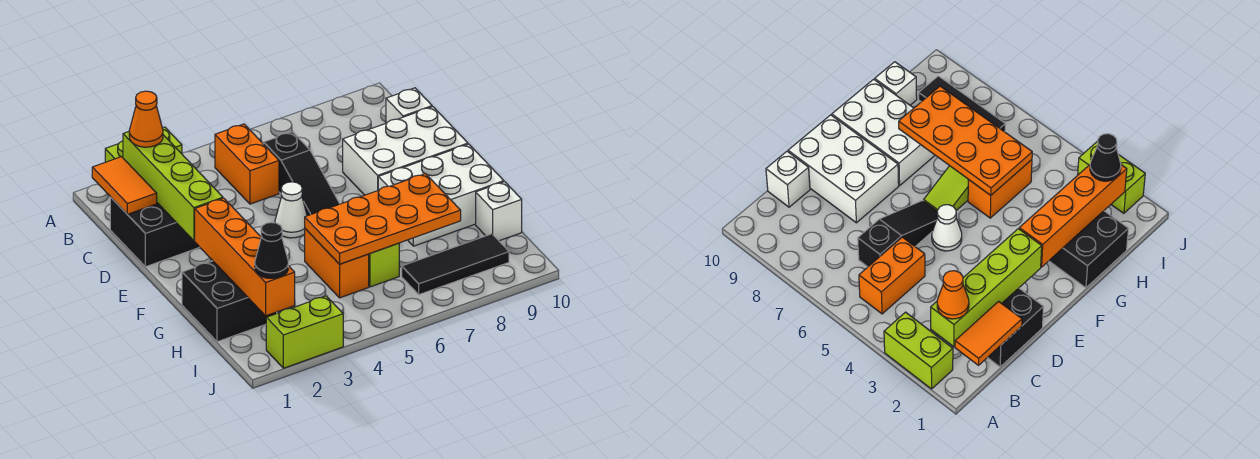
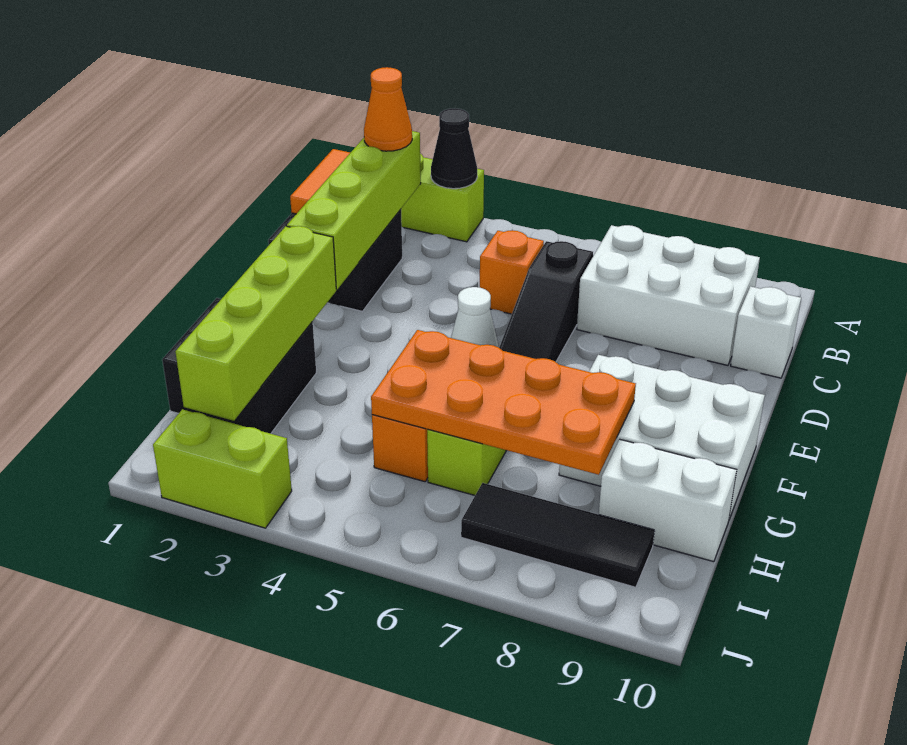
orange brick B5:C5 level 1 -> orange brick C5 level 1
white brick D8:E10 level 1 -> white brick B7:C9 level 1
orange brick F2:I2 level 2 -> lime brick F2:I2 level 2
white brick H10 level 1 -> white brick H9:H10 level 1
black cone I2 level 3 -> black cone A3 level 2

